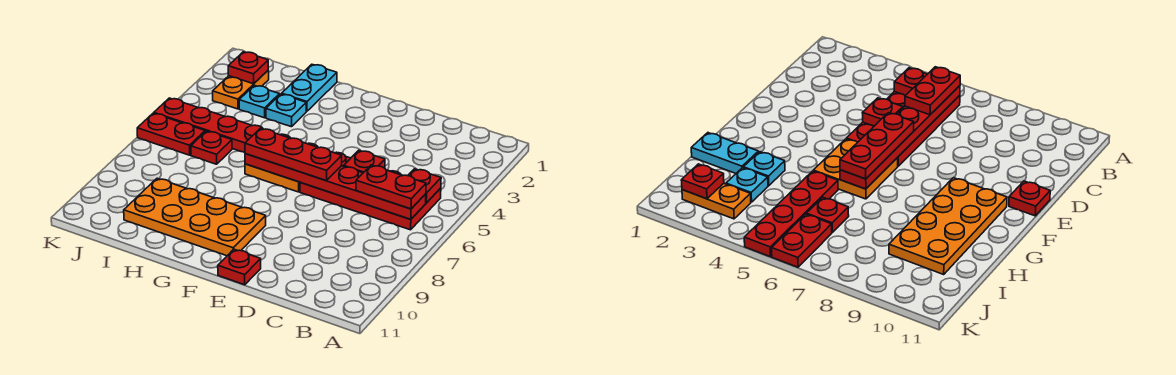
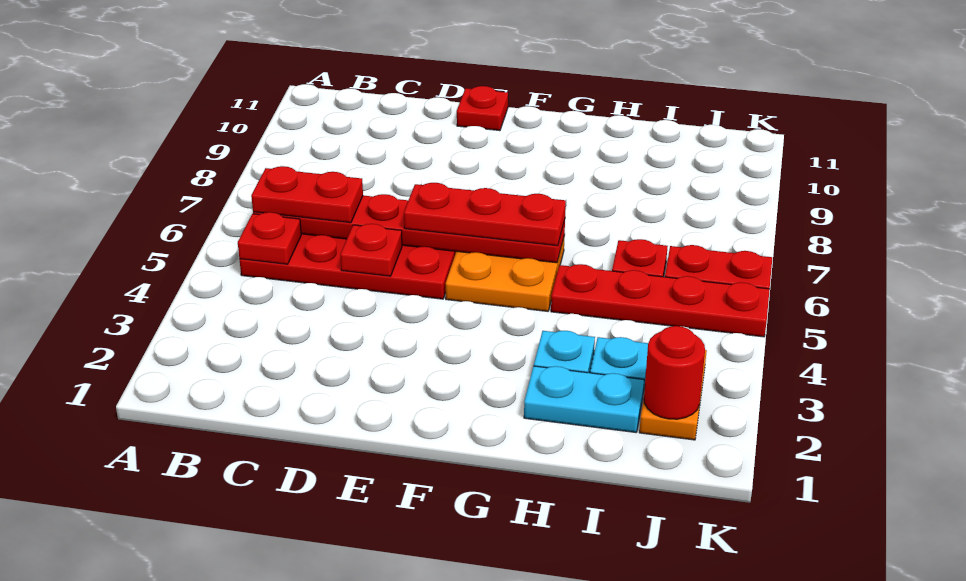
orange plate F9:I10 level 1 -> none
cyan plate H1:H2 level 1 -> cyan plate H2:I2 level 1
red plate J2 level 2 -> red round brick J2 level 2

